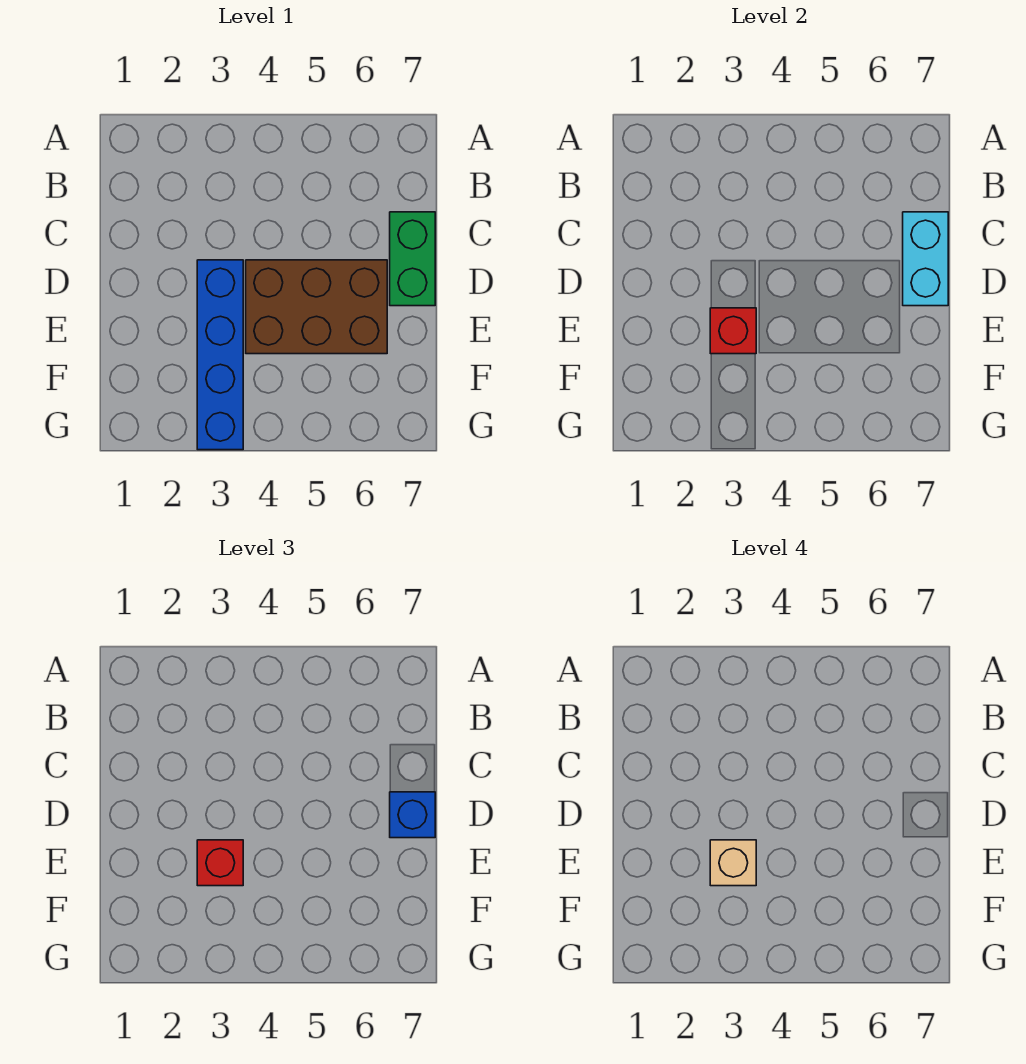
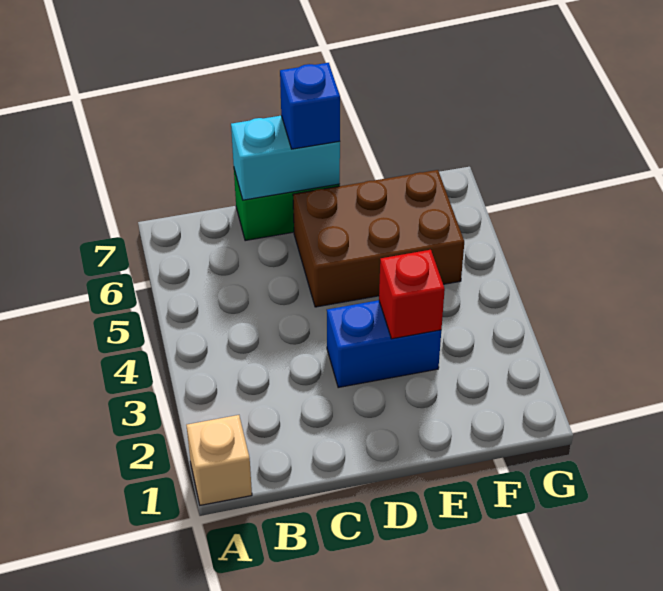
blue brick D3:G3 level 1 -> blue brick D3:E3 level 1
brown brick D4:E6 level 1 -> brown brick D5:F6 level 1
red brick E3 level 3 -> none
tan brick E3 level 4 -> tan brick A1 level 1

